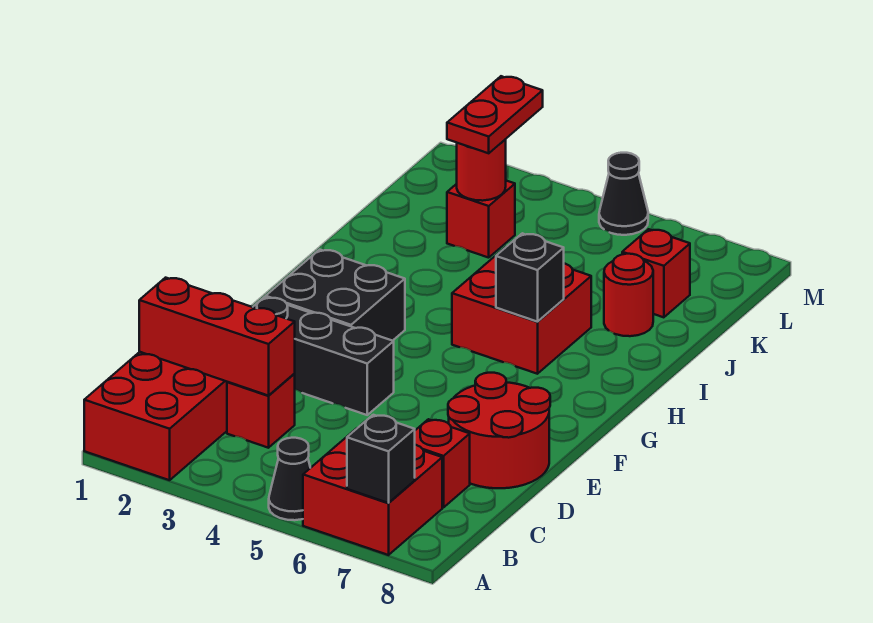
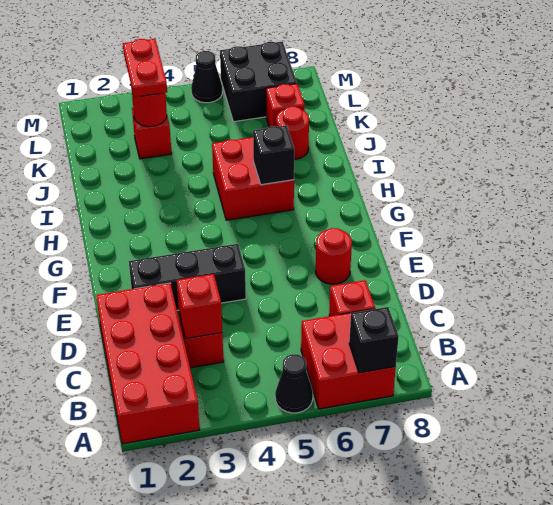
red brick C1:C3 level 2 -> red brick C3 level 2
red round brick D7:E8 level 1 -> red round brick E7 level 1
black brick F2:G3 level 1 -> black brick L6:M7 level 1

